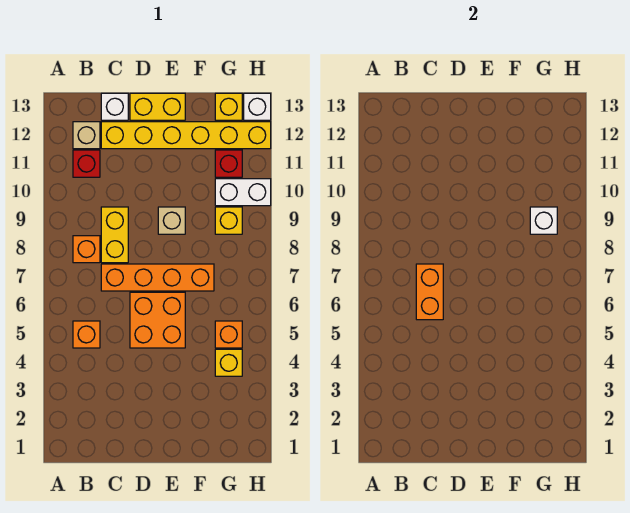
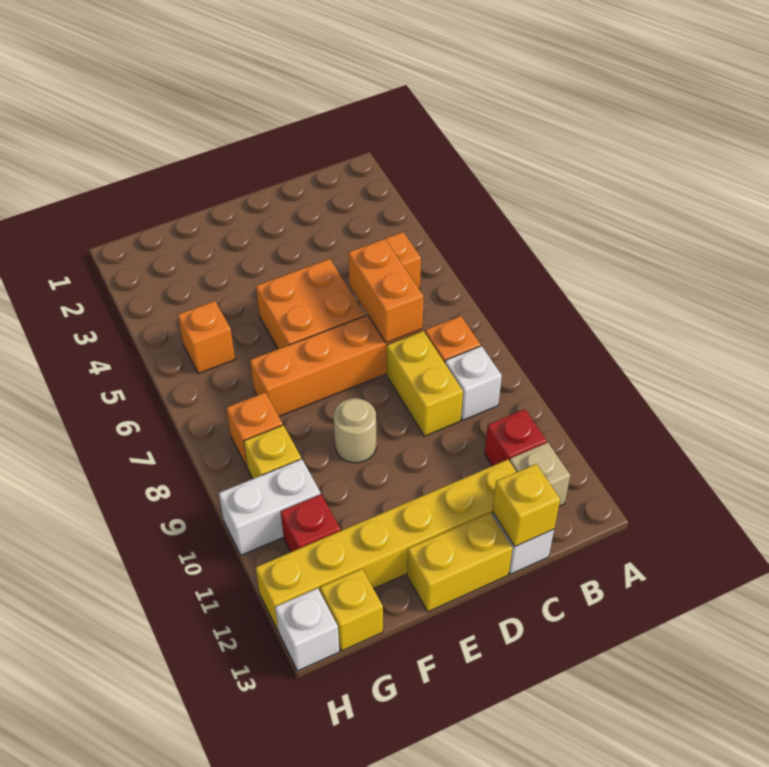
tan brick E9 level 1 -> tan round brick E9 level 1
yellow brick G4 level 1 -> yellow brick C13 level 2
none -> orange brick G8 level 1
white brick G9 level 2 -> white brick B9 level 1

